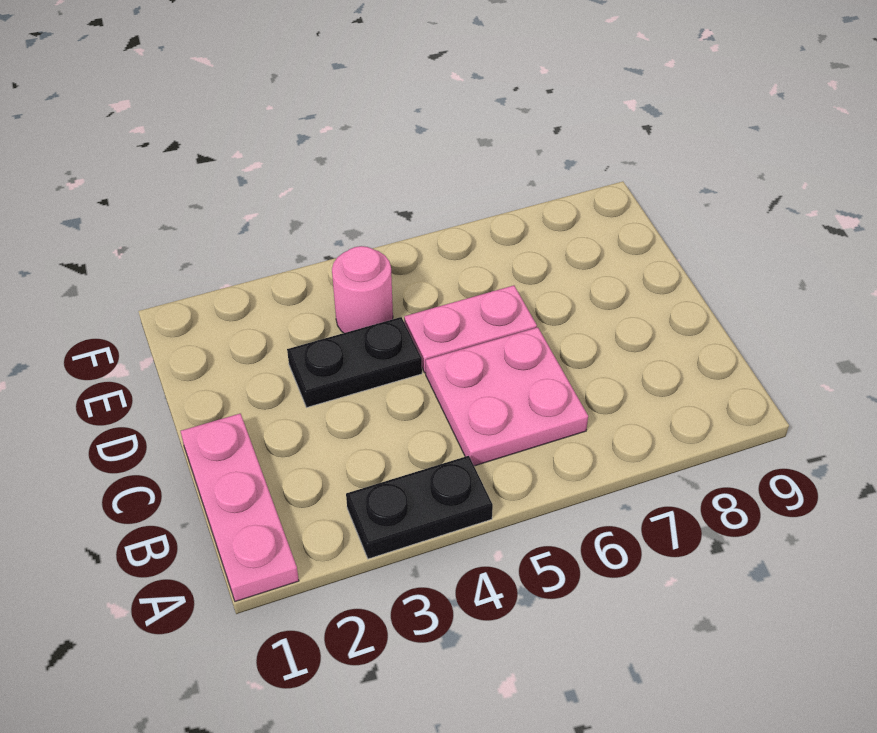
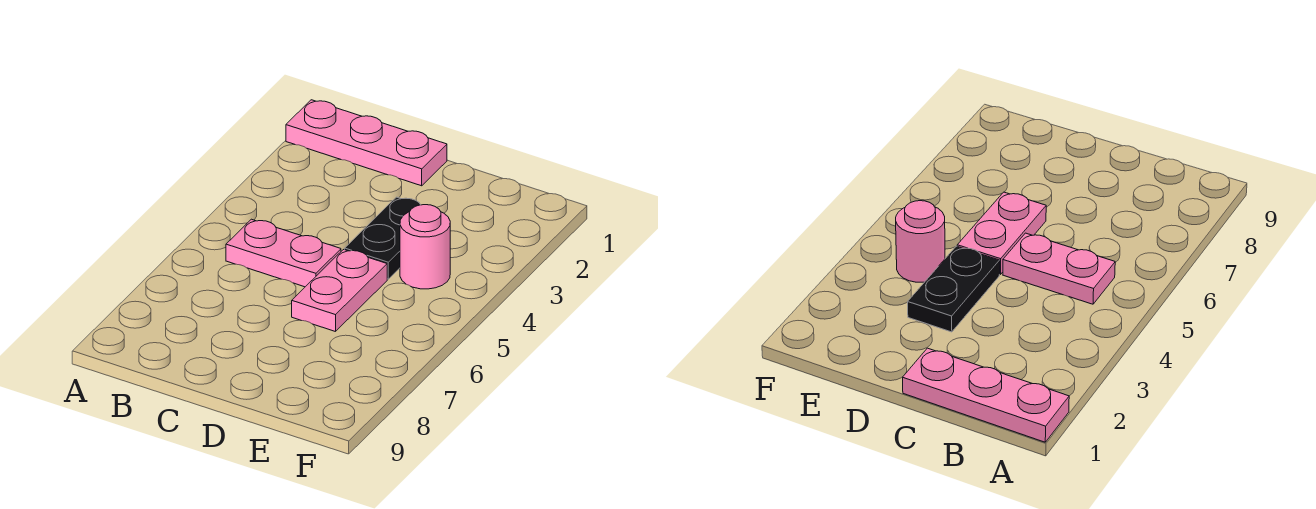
black plate A3:A4 level 1 -> none
pink plate B5:C6 level 1 -> pink plate B5:C5 level 1

